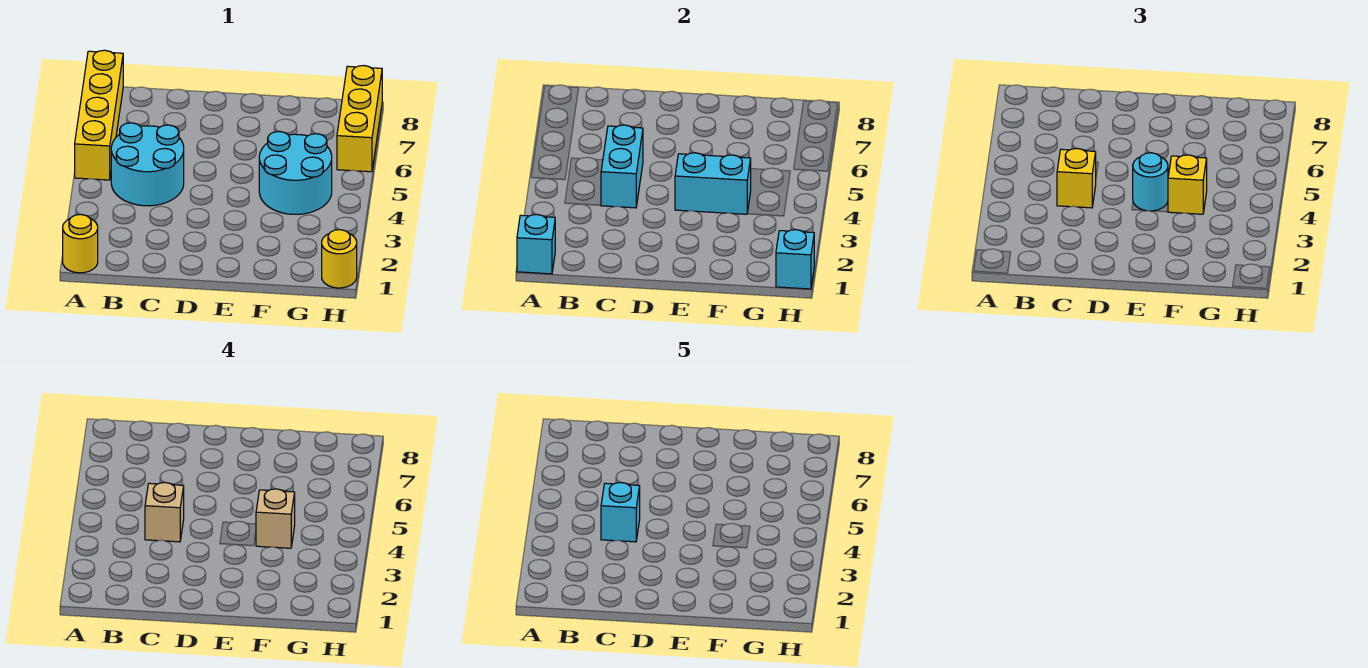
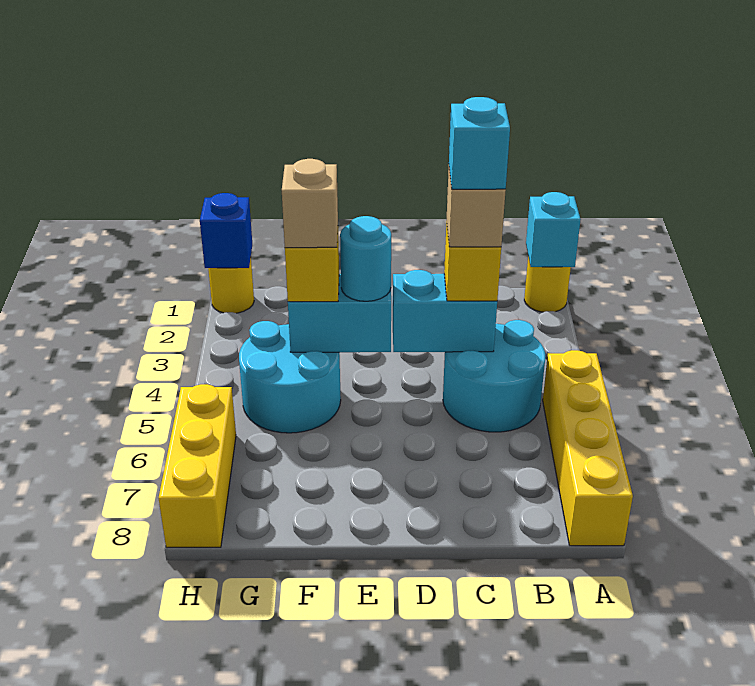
cyan brick C4:C5 level 2 -> cyan brick C4:D4 level 2
cyan brick H1 level 2 -> blue brick H1 level 2

